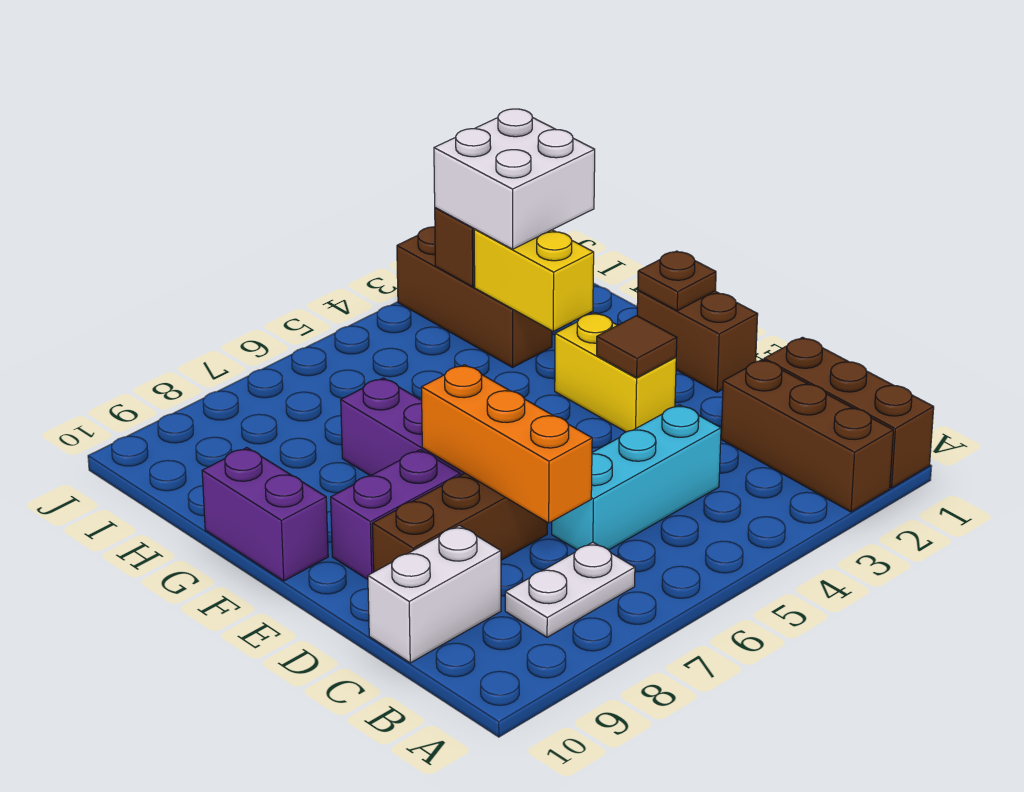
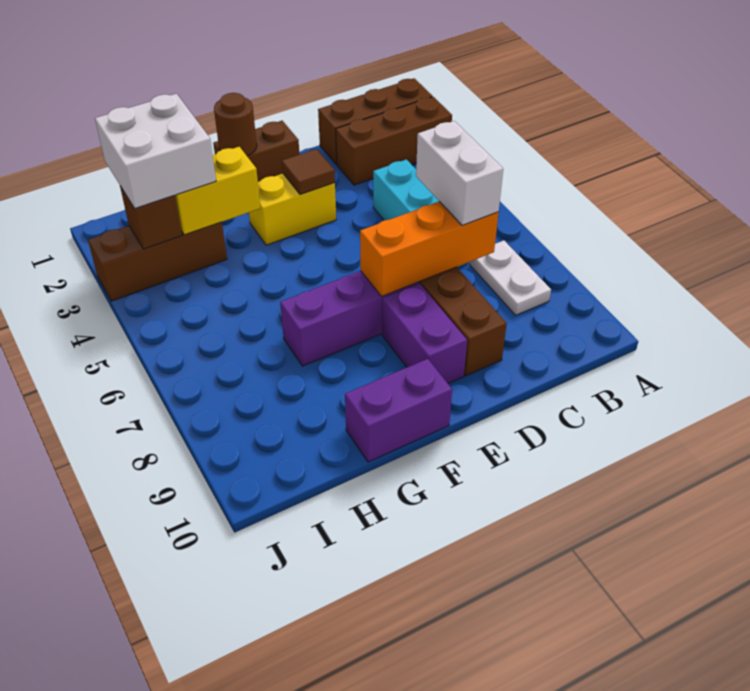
white brick C9:C10 level 1 -> white brick C6:C7 level 3
brown plate F1 level 2 -> brown round brick F1 level 2

